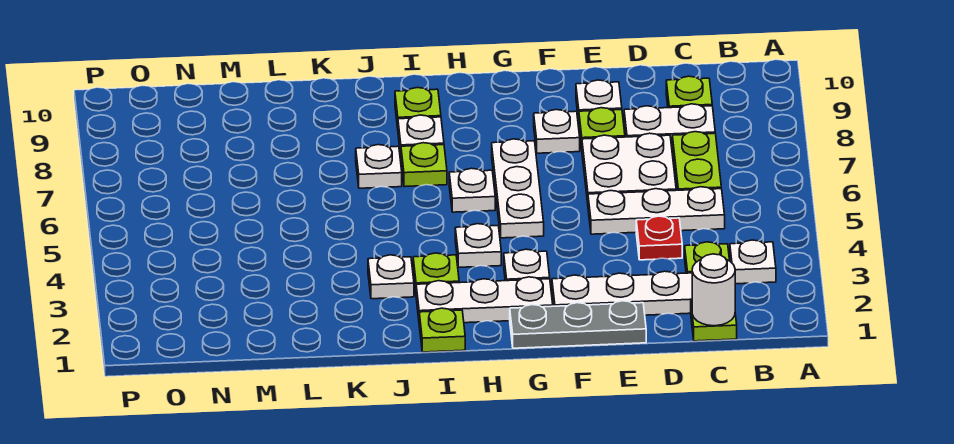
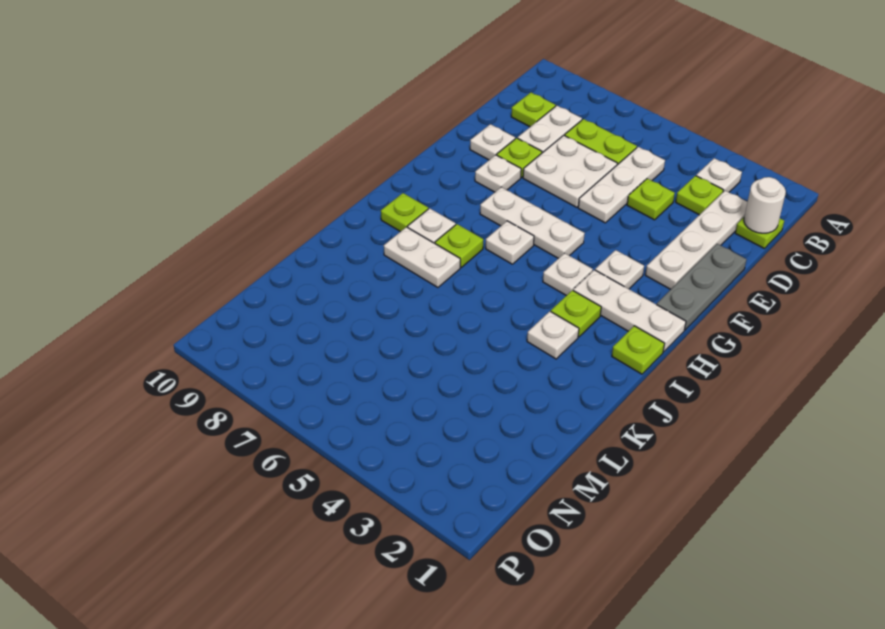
red plate D4 level 1 -> lime plate D4 level 1
white plate G2:I2 level 1 -> white plate H1:H3 level 1
white plate J7 level 1 -> white plate J7:J8 level 1

